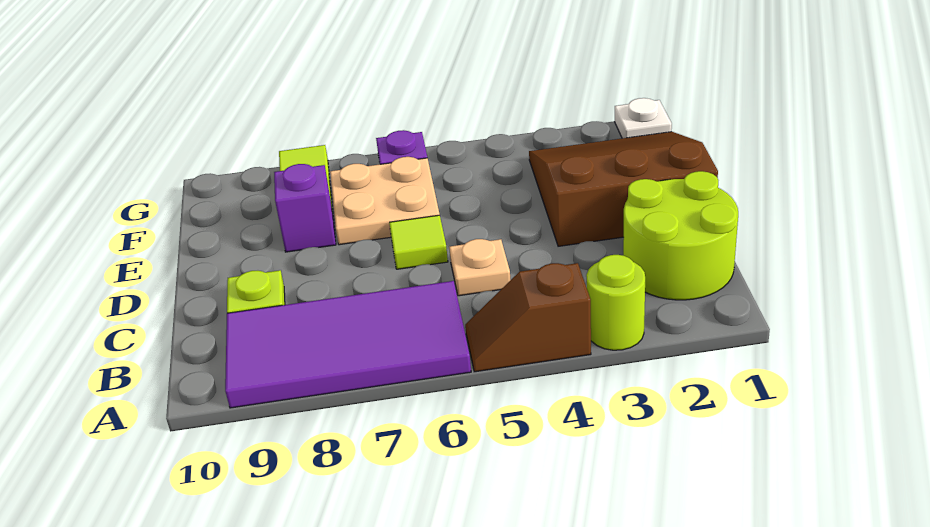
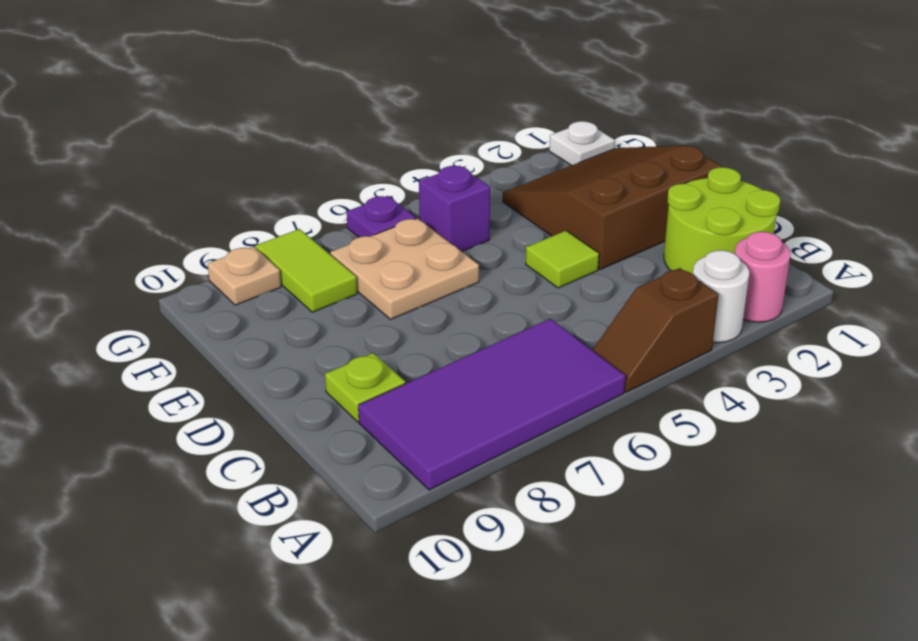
none -> pink round brick A2 level 1
lime round brick A3 level 1 -> white round brick A3 level 1
tan plate C5 level 1 -> tan plate G9 level 1
lime tile D6 level 1 -> lime tile D4 level 1
purple brick E8 level 1 -> purple brick F5 level 1

